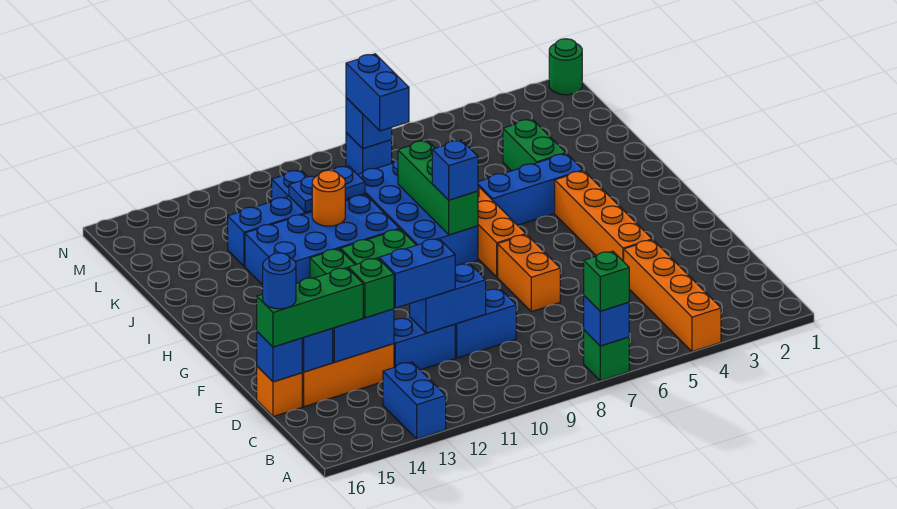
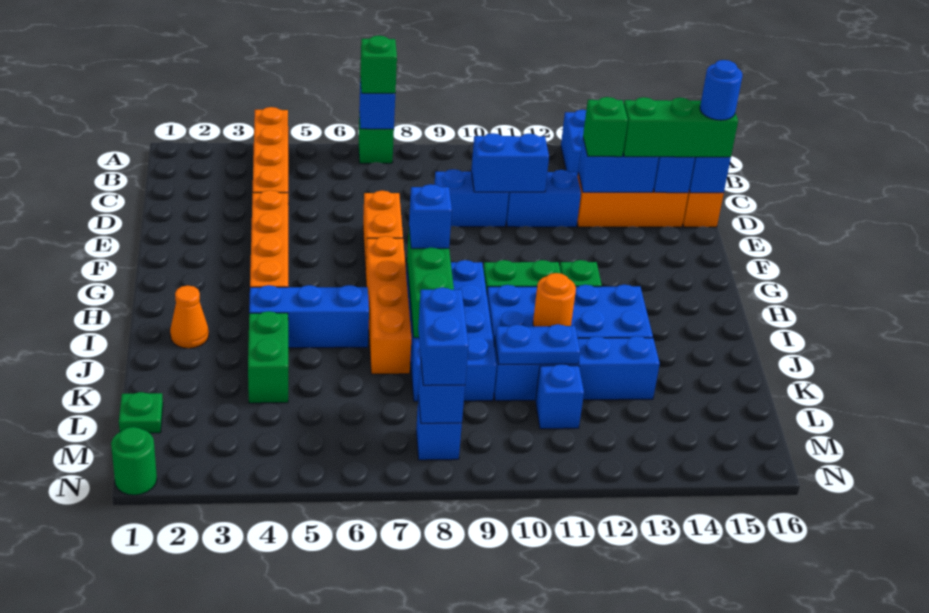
blue brick D11:D12 level 3 -> none
none -> orange cone I2 level 1
none -> green plate L1 level 1

